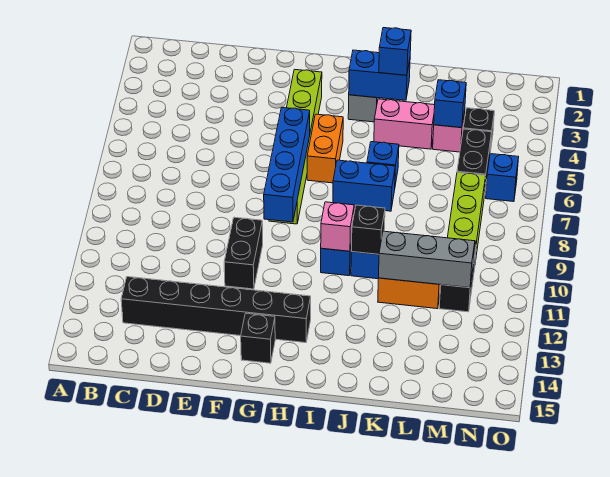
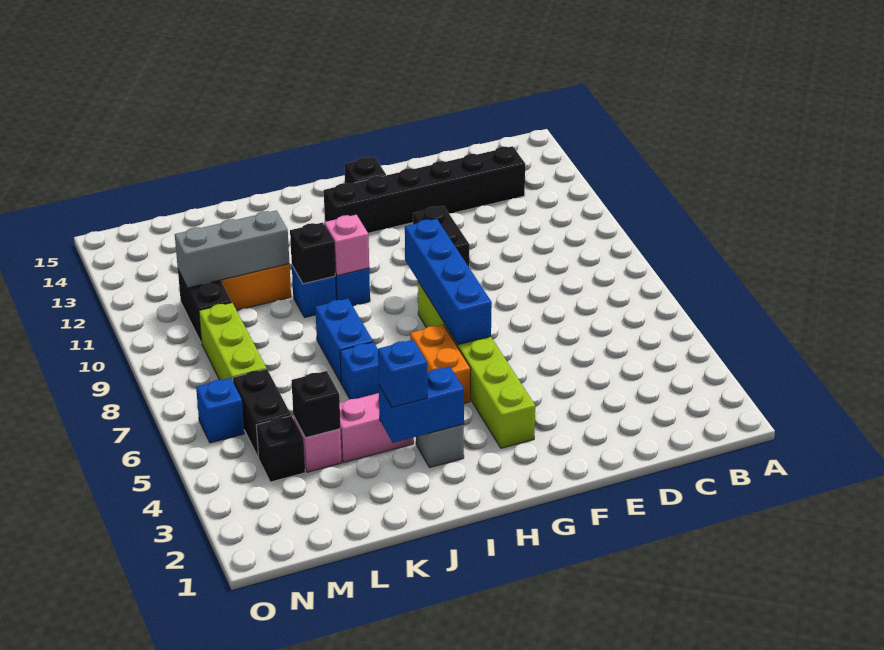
blue brick I7:J7 level 1 -> blue brick J7:J8 level 1
blue brick L4 level 2 -> black brick L4 level 2

